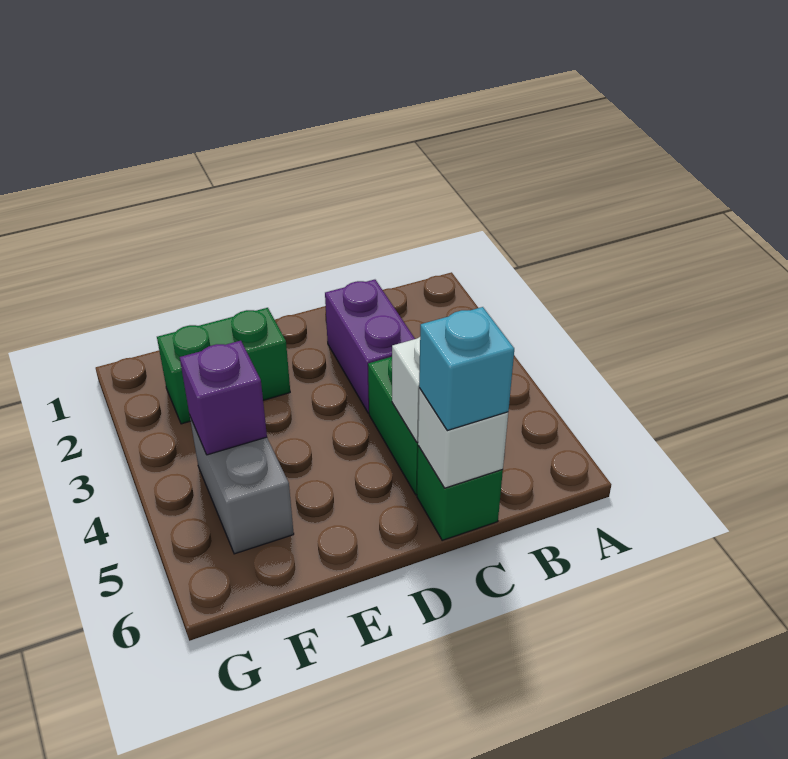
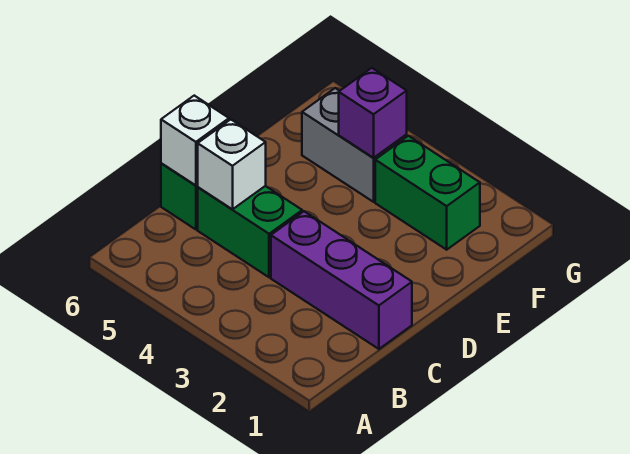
purple brick C2:C3 level 1 -> purple brick C1:C3 level 1
cyan brick C6 level 3 -> none
green brick E2:F2 level 1 -> green brick F2:F3 level 1

